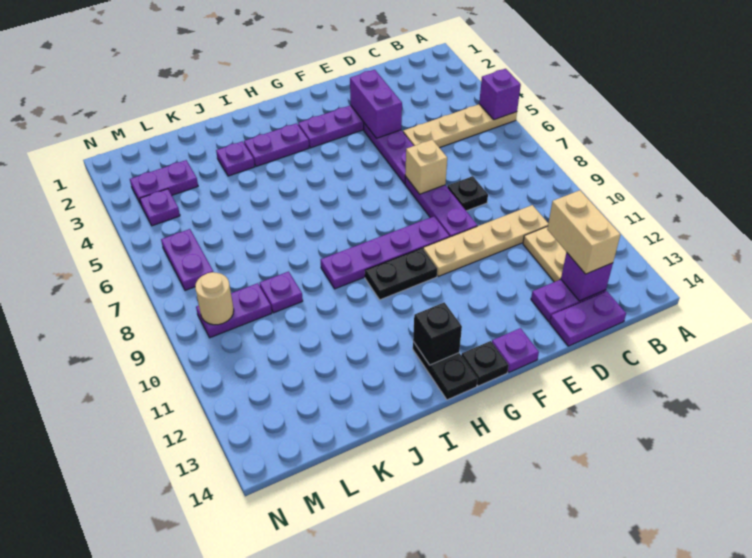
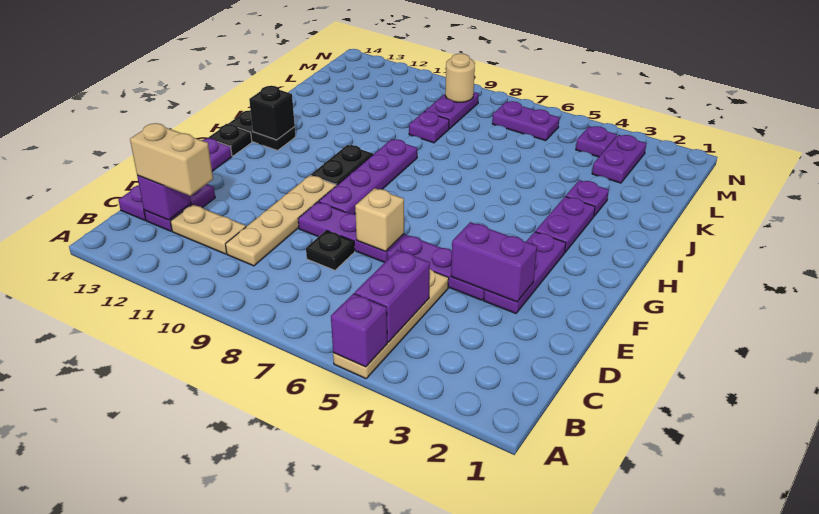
none -> purple brick B5:C5 level 2

